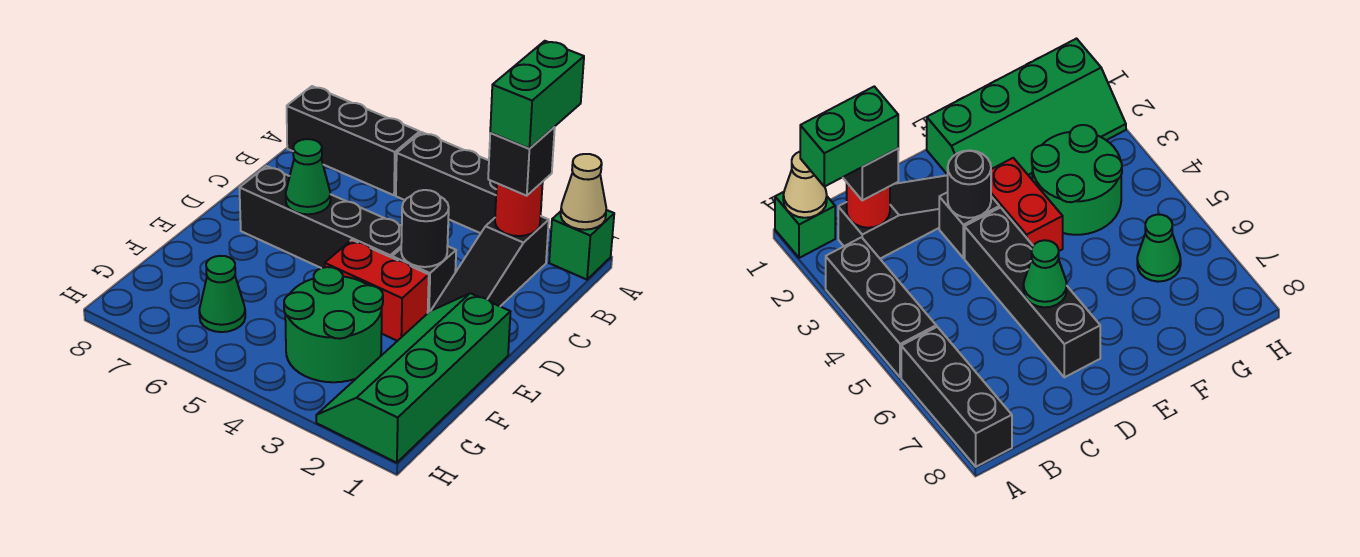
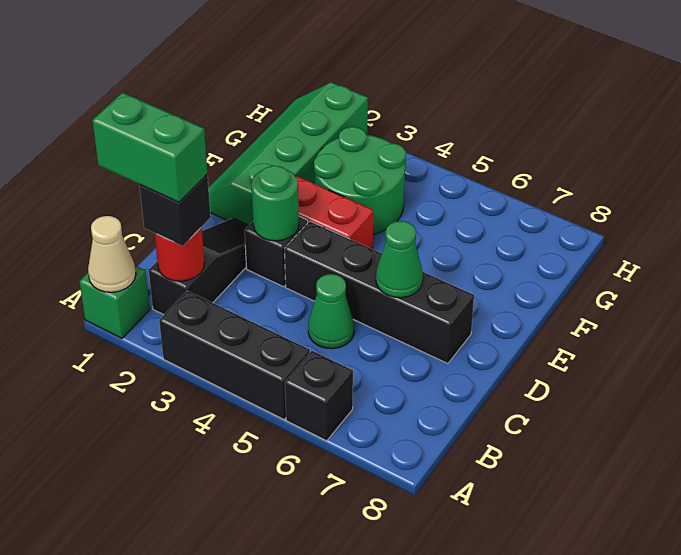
green brick A2:B2 level 4 -> green brick B1:B2 level 4
black brick A6:A8 level 1 -> black brick A6 level 1
black round brick D3 level 2 -> green round brick D3 level 2
green slope E1:H2 level 1 top 1 -> green slope E1:H2 level 1 top 2
green cone G6 level 1 -> green cone C5 level 1

